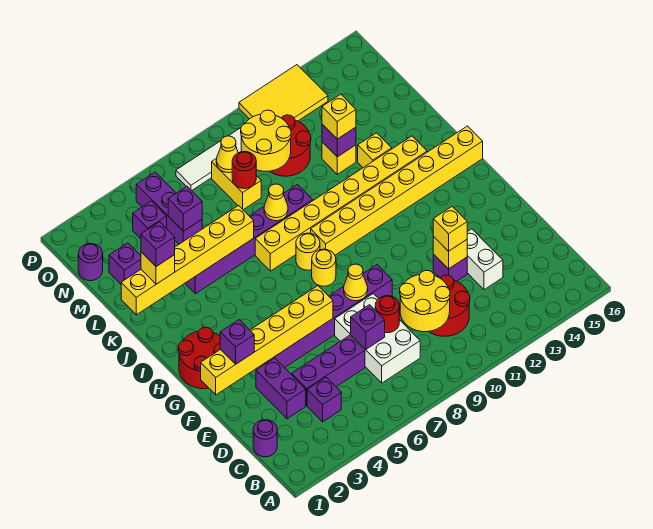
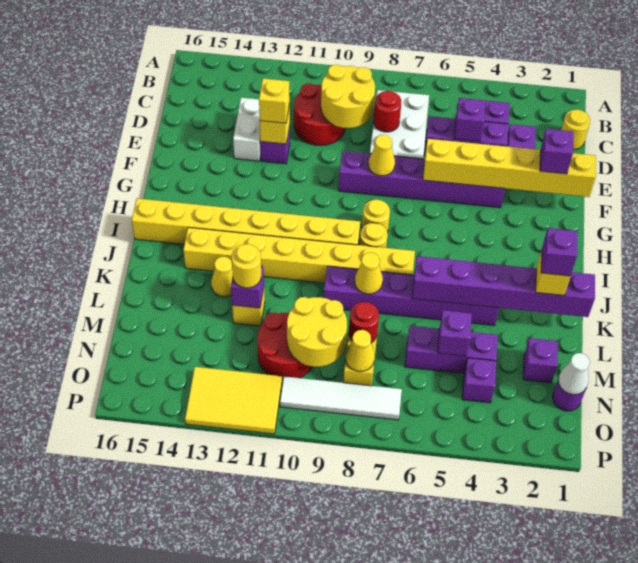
purple round brick C1 level 1 -> yellow round brick C1 level 1
purple brick D7 level 2 -> purple brick D5 level 2
red round brick G1:H2 level 1 -> none
yellow brick K1:K6 level 2 -> purple brick K1:K6 level 2
yellow brick K13 level 1 -> yellow cone K13 level 1
yellow brick L12 level 3 -> yellow round brick L12 level 3
purple brick M5:O5 level 1 -> purple brick M4:M6 level 1
none -> white cone N1 level 2

